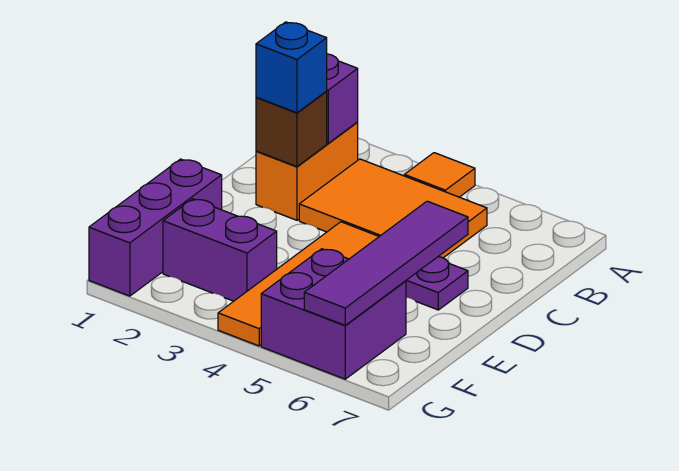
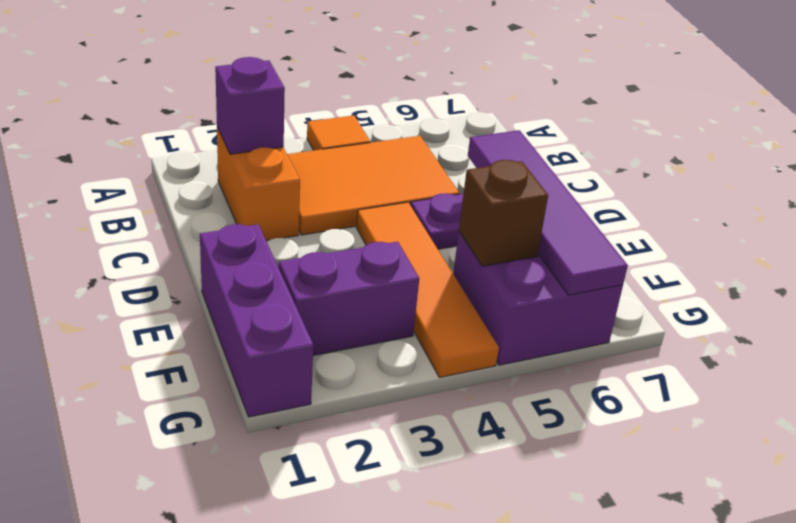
brown brick C2 level 2 -> brown brick F5 level 2
blue brick C2 level 3 -> none

